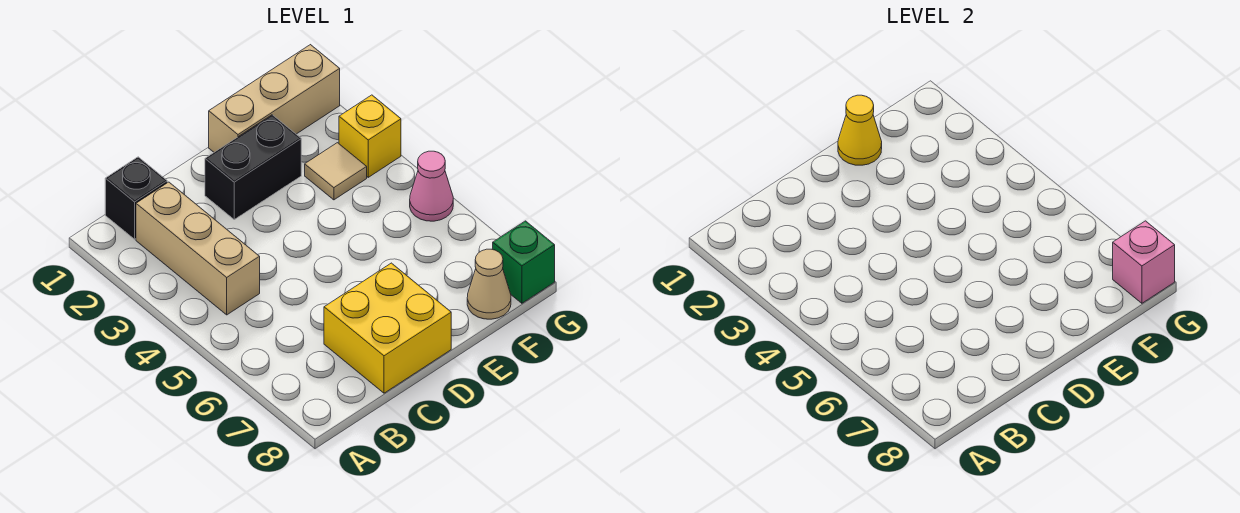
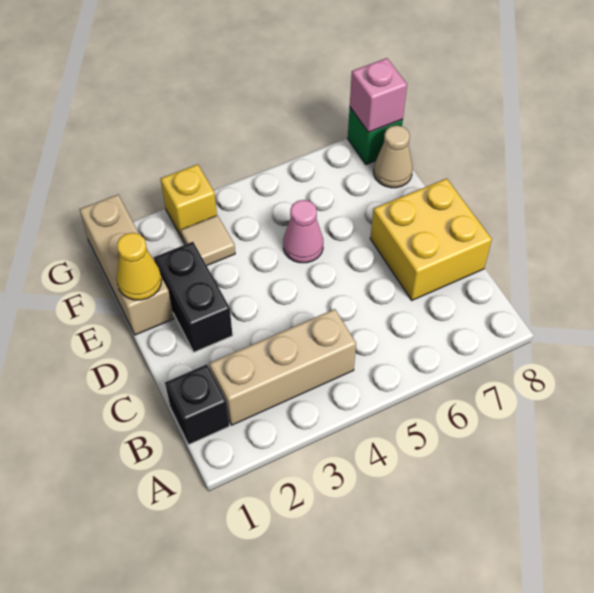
pink cone G5 level 1 -> pink cone E5 level 1

